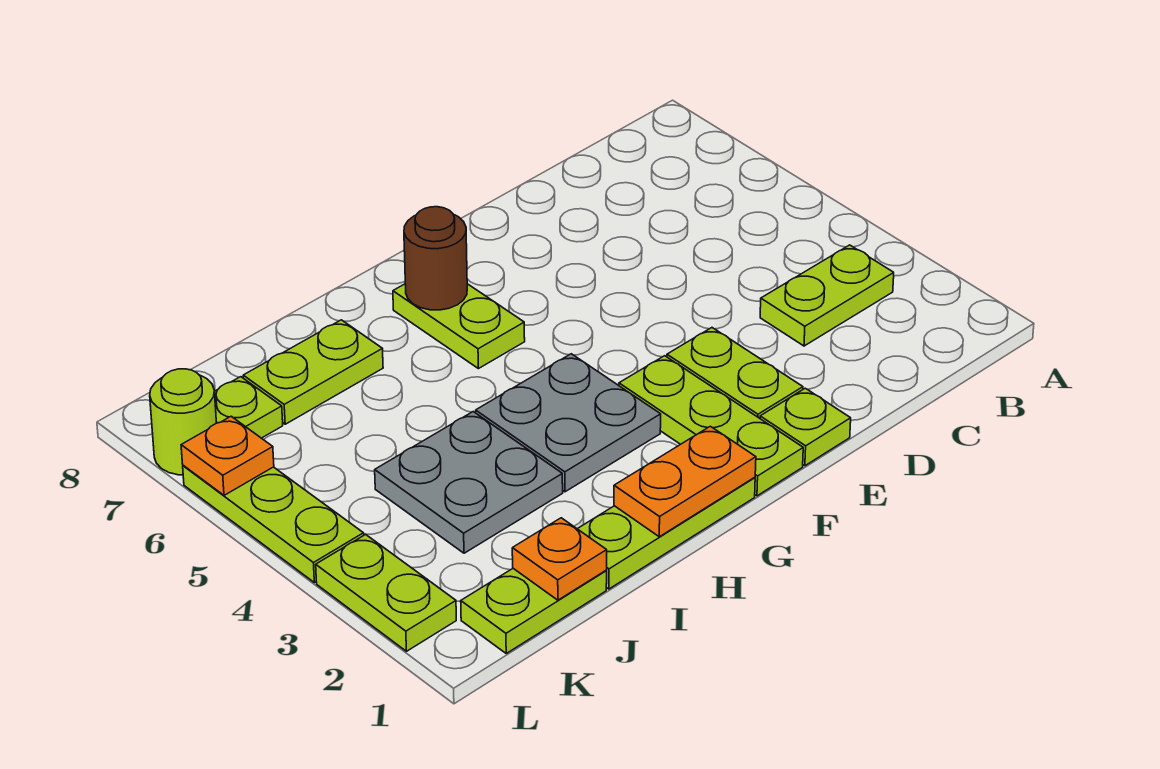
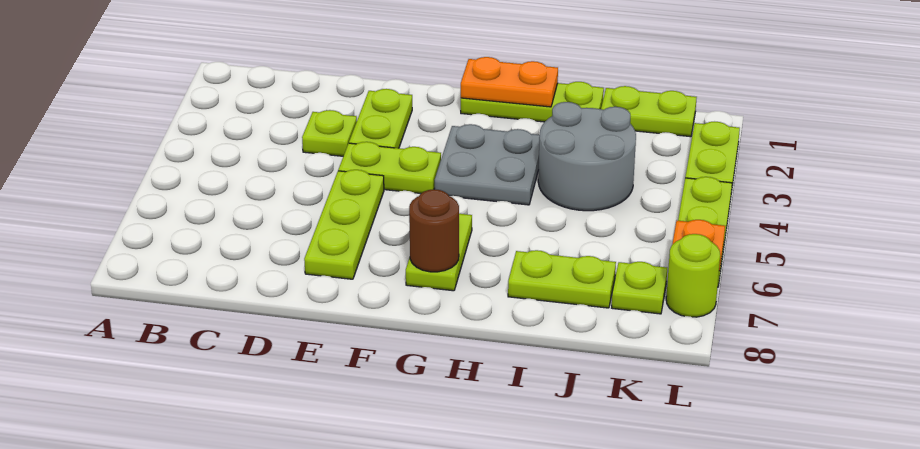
lime plate B3:C3 level 1 -> lime plate E4:F4 level 1
lime plate E1 level 1 -> lime plate D3 level 1
lime plate F1:F3 level 1 -> lime plate E5:E7 level 1
grey plate I3:J4 level 1 -> grey round brick I3:J4 level 1
orange plate J1 level 2 -> none

